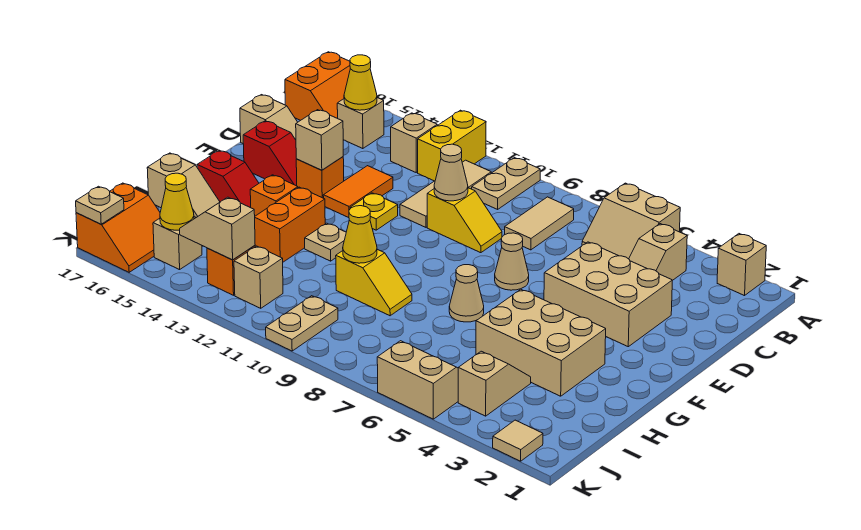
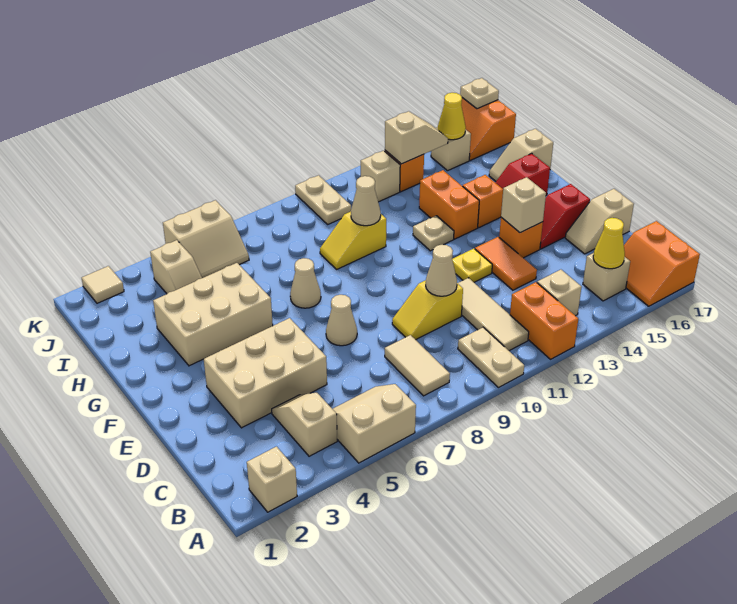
yellow brick A12:B12 level 1 -> orange brick A12:B12 level 1
yellow cone H10 level 2 -> tan cone H10 level 2

